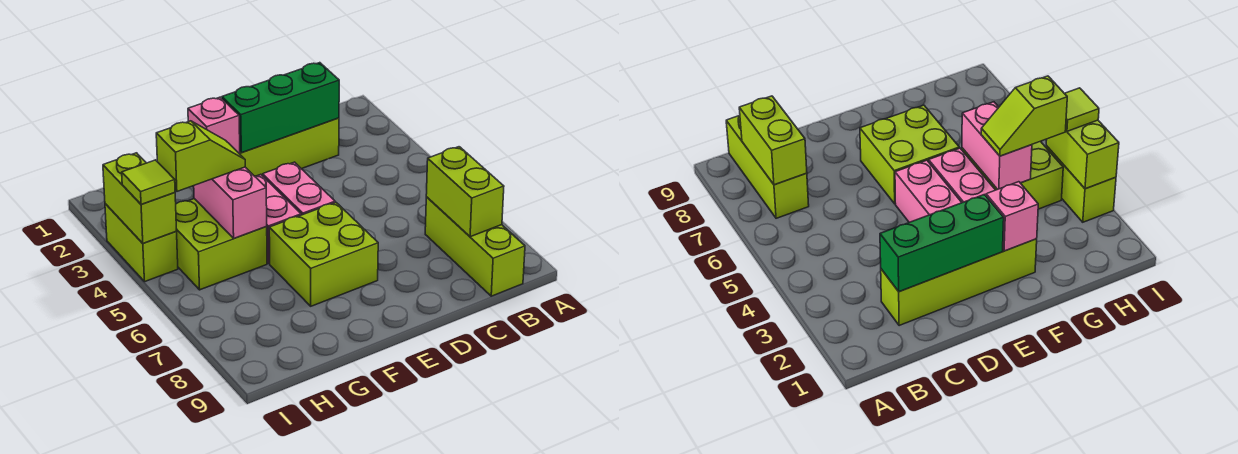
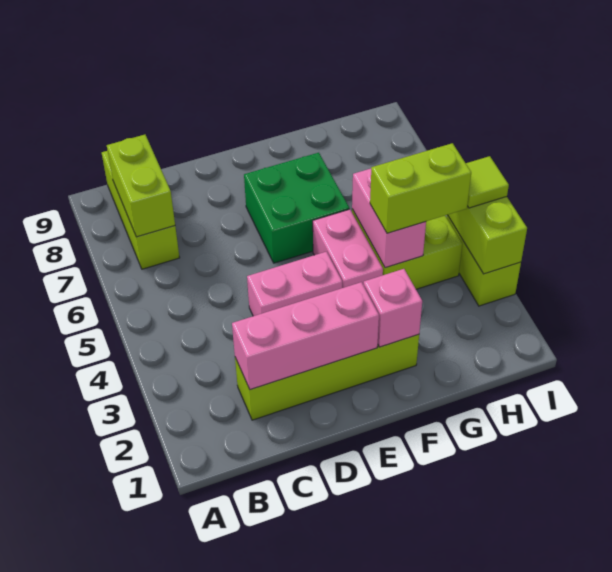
green brick C2:E2 level 2 -> pink brick C2:E2 level 2
pink brick E4:E5 level 1 -> pink brick D4:E4 level 1
lime brick E6:F7 level 1 -> green brick E6:F7 level 1
lime slope G4:H4 level 3 top H -> lime brick G4:H4 level 3

